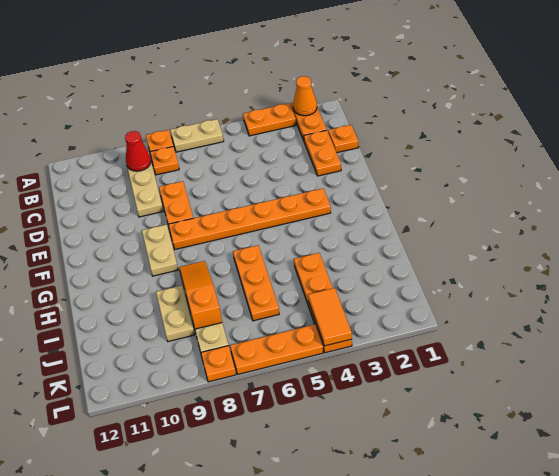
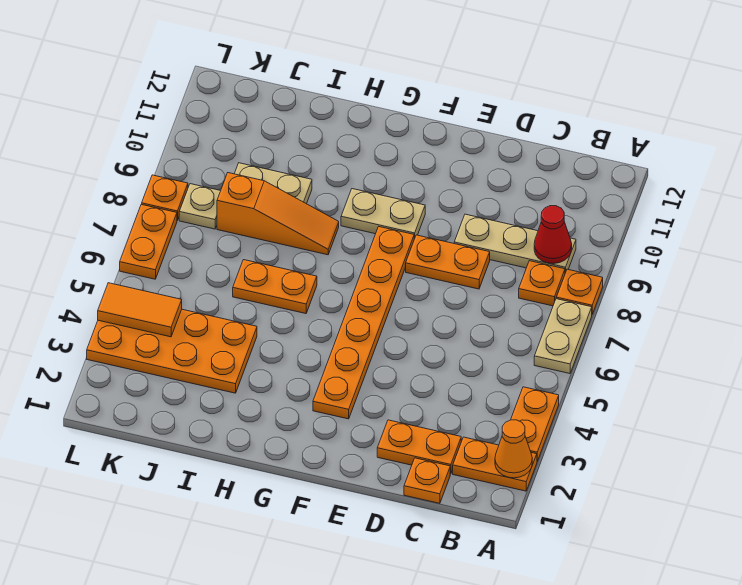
orange plate H6:J6 level 1 -> orange plate H6:I6 level 1
orange plate I4:L4 level 1 -> orange plate I3:L4 level 1
orange plate L5:L7 level 1 -> orange plate L6:L7 level 1

